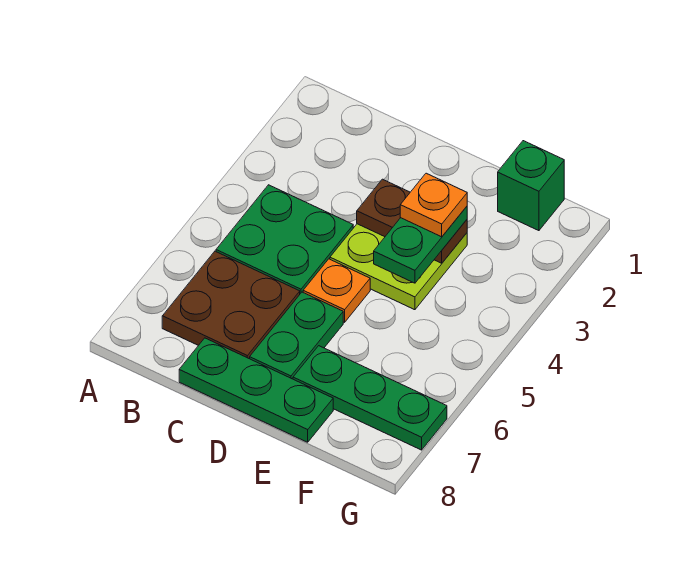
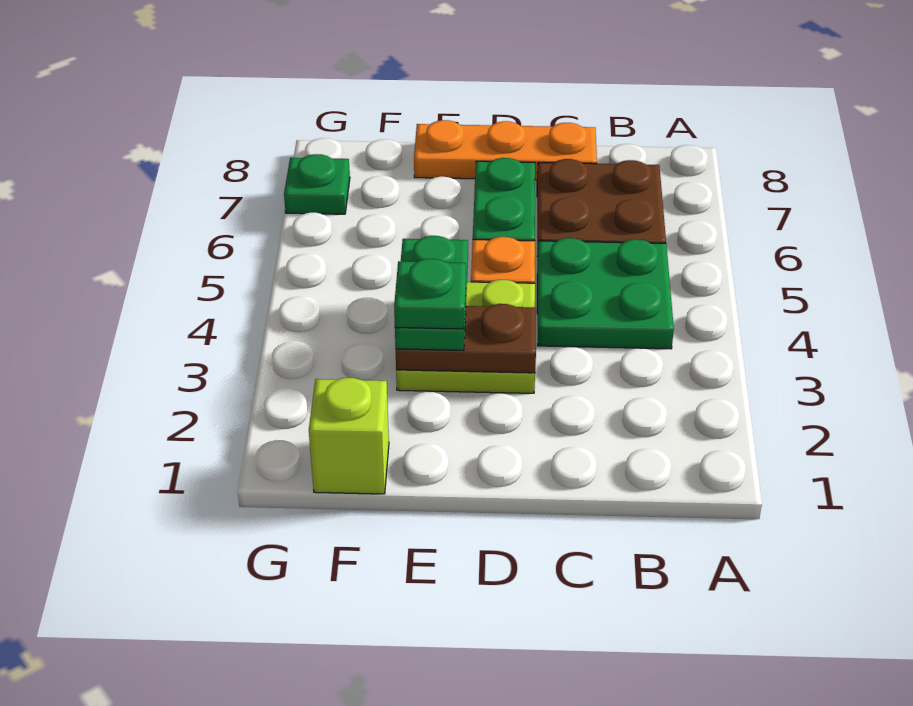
green plate C8:E8 level 1 -> orange plate C8:E8 level 1
orange plate E3 level 4 -> green plate E3 level 4
green plate E7:G7 level 1 -> green plate G7 level 1
green brick F1 level 1 -> lime brick F1 level 1

